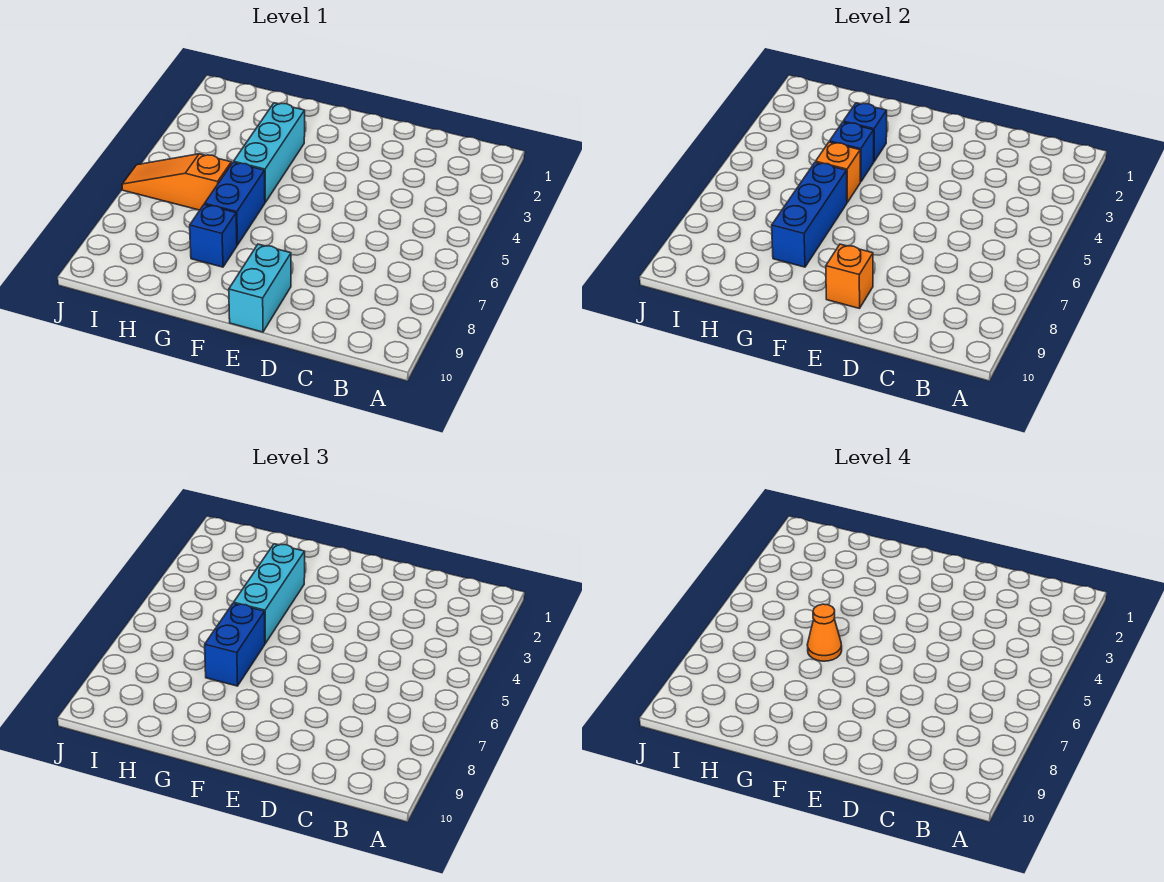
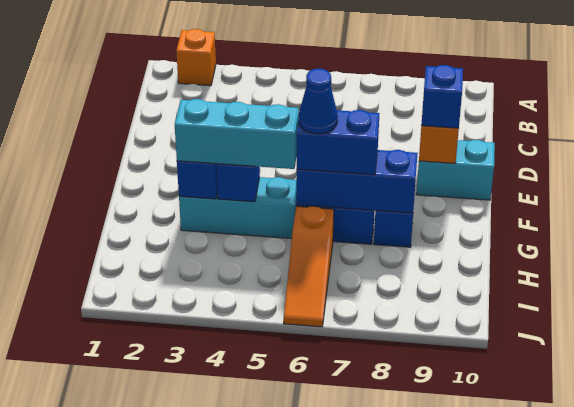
none -> blue brick E9 level 3
orange brick G5 level 2 -> orange brick A2 level 1
orange cone G6 level 4 -> blue cone G6 level 4

